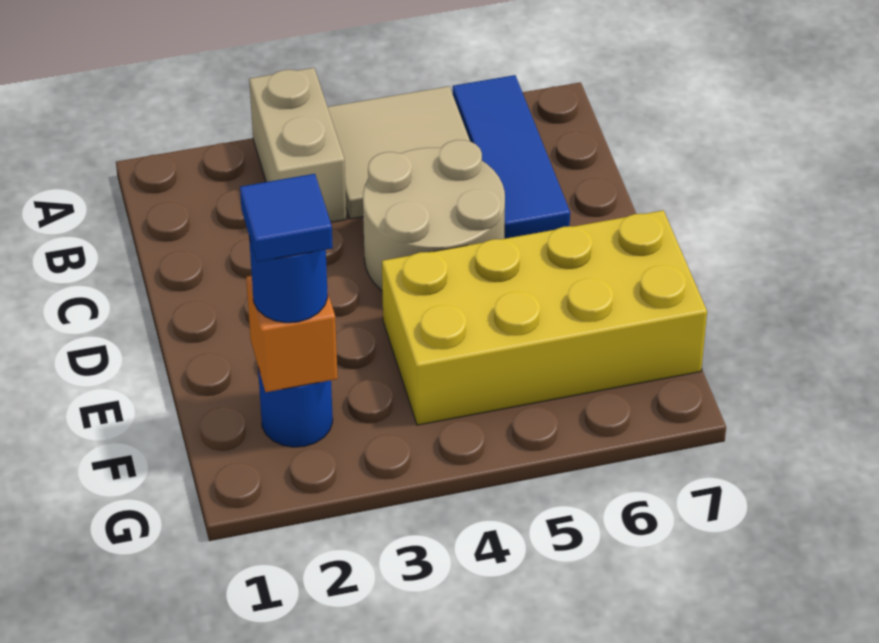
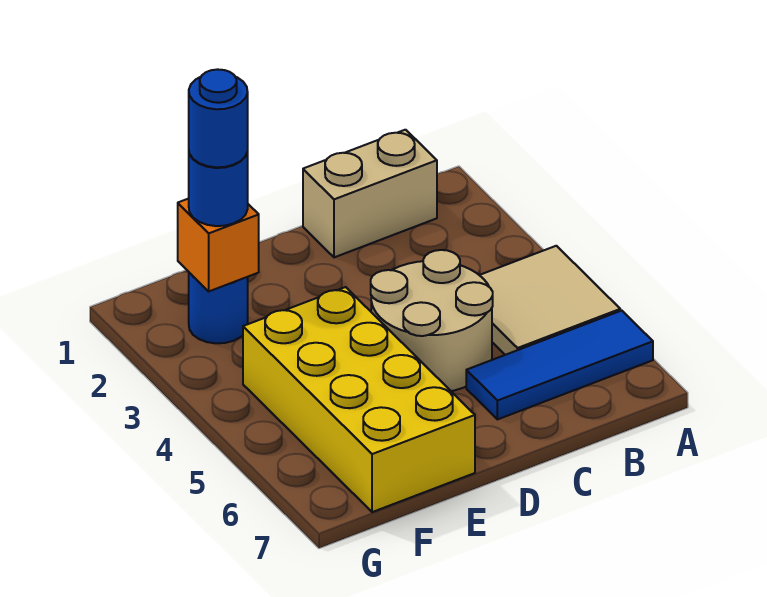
tan brick A3:B3 level 1 -> tan brick B1:C1 level 1
blue tile F2 level 4 -> blue round brick F2 level 4

